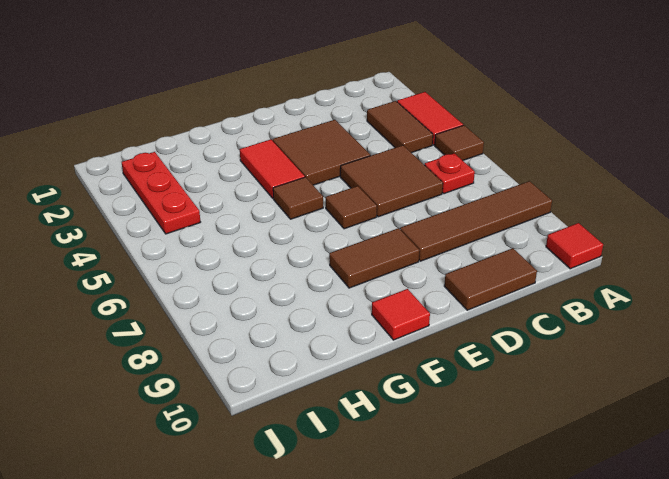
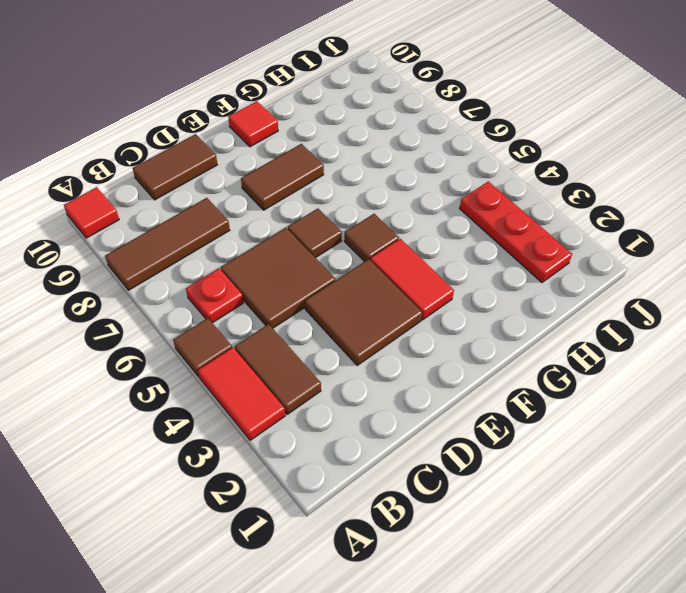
brown tile A8:D8 level 1 -> brown tile A8:C8 level 1

